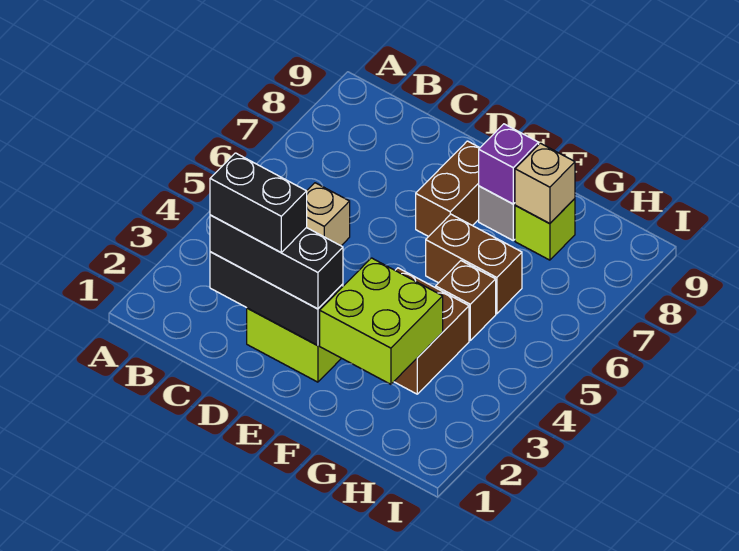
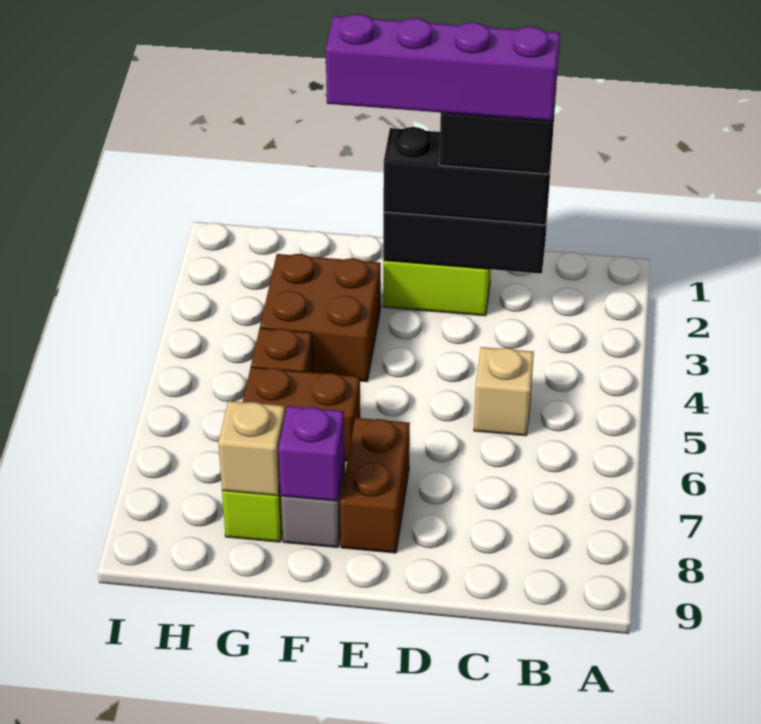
none -> purple brick C2:F2 level 5
lime brick F2:G3 level 2 -> none

